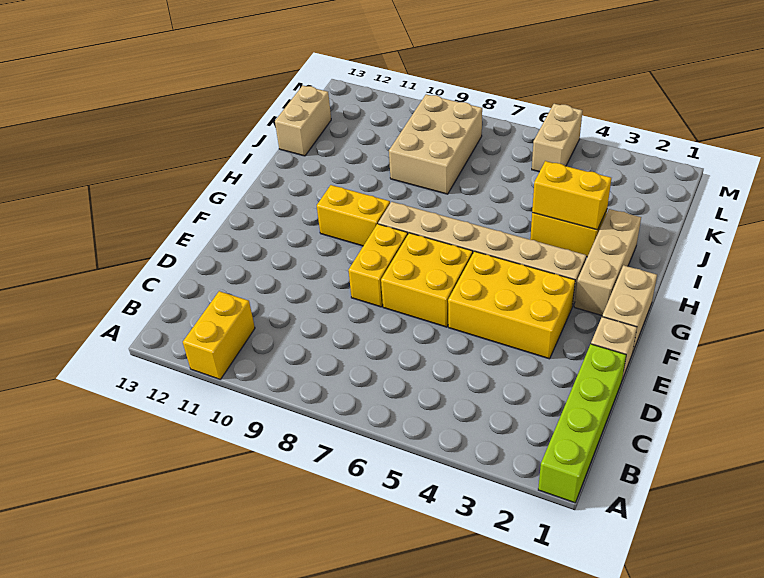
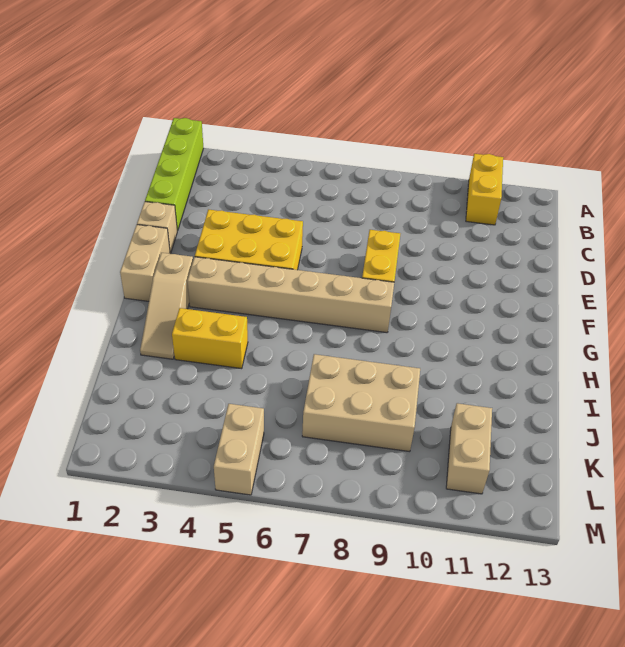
yellow brick E6:F7 level 1 -> none
tan brick G2:I2 level 1 -> tan slope G2:I2 level 1 top G
yellow brick G9:G10 level 1 -> none
yellow brick I3:I4 level 2 -> none
tan brick J8:L9 level 1 -> tan brick J7:K9 level 1
tan brick J13:K13 level 1 -> tan brick K11:L11 level 1

